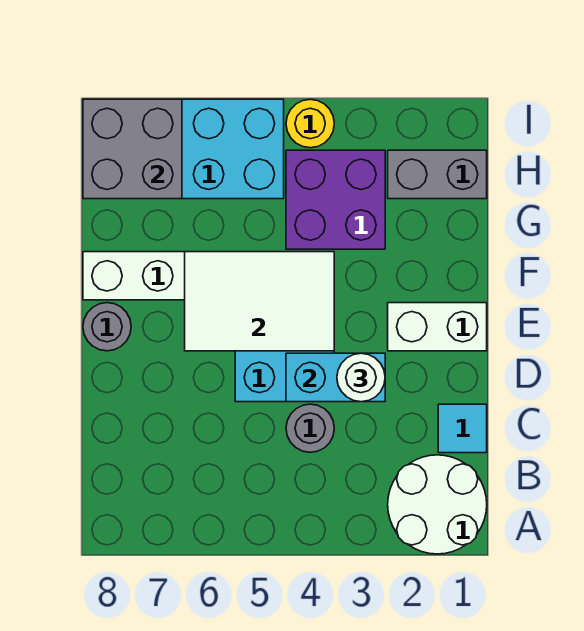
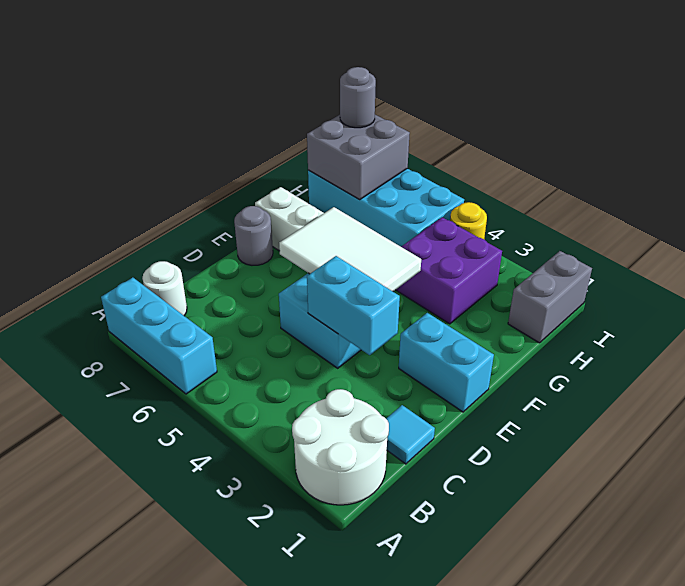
none -> cyan brick A6:A8 level 1
grey round brick C4 level 1 -> grey round brick I8 level 3
white round brick D3 level 3 -> white round brick B8 level 1
white brick E1:E2 level 1 -> cyan brick E1:E2 level 1
grey brick H1:H2 level 1 -> grey brick H1:I1 level 1

